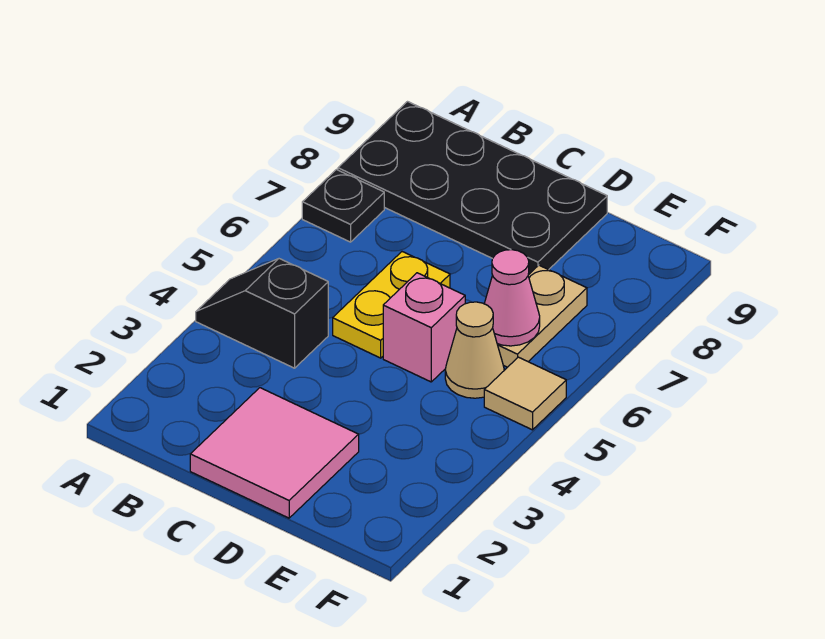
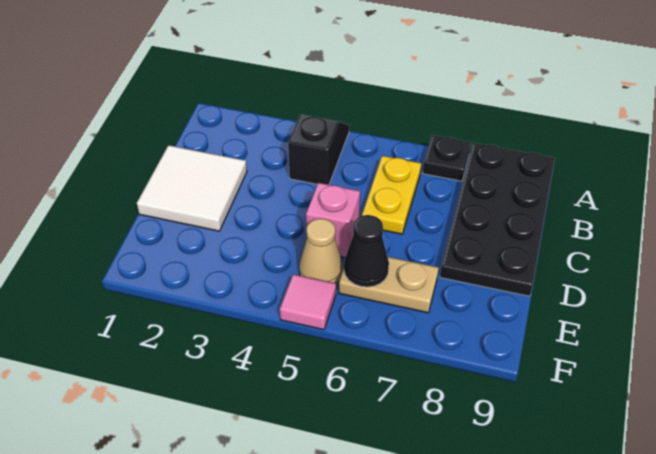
pink tile C1:D2 level 1 -> white tile C1:D2 level 1
yellow plate C5:C6 level 1 -> yellow plate B6:C6 level 1
pink cone E6 level 2 -> black cone E6 level 2
tan tile F5 level 1 -> pink tile F5 level 1

